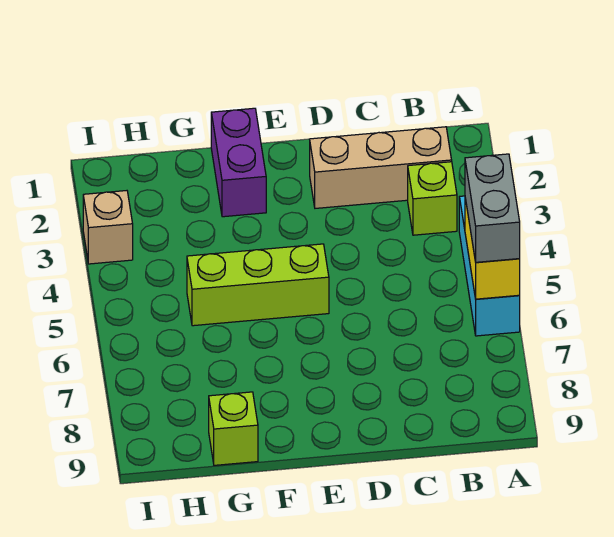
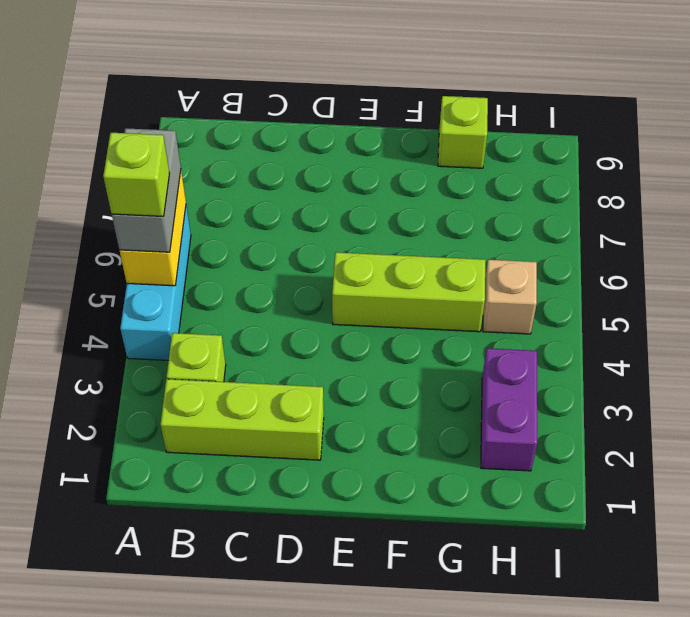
none -> lime brick A5 level 4
tan brick B2:D2 level 1 -> lime brick B2:D2 level 1
purple brick F1:F2 level 1 -> purple brick H2:H3 level 1
tan brick I3 level 1 -> tan brick H5 level 1

